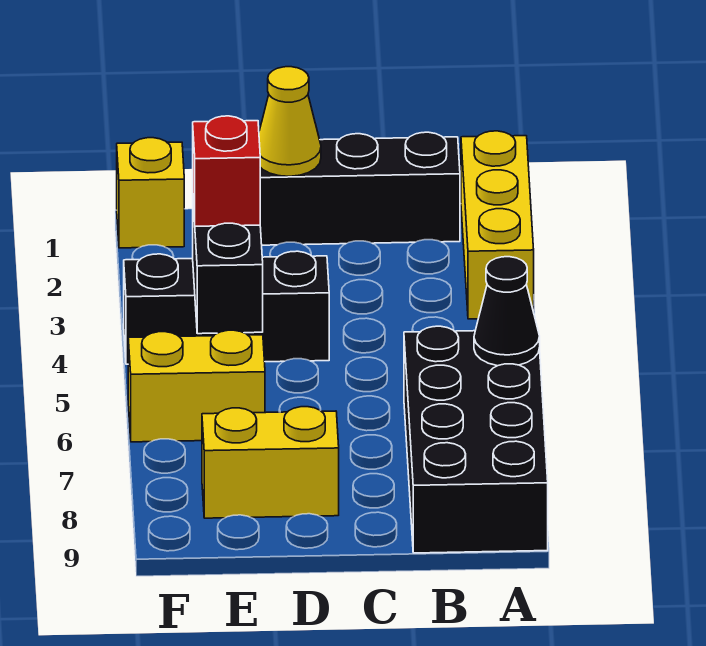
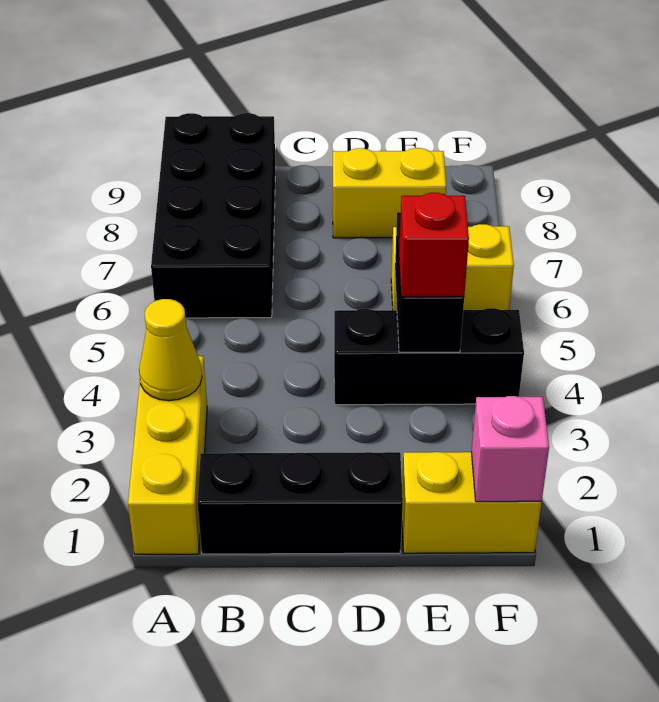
black cone A6 level 2 -> none
yellow cone D1 level 2 -> yellow cone A3 level 2
yellow brick F1 level 1 -> yellow brick E1:F1 level 1
none -> pink brick F1 level 2

